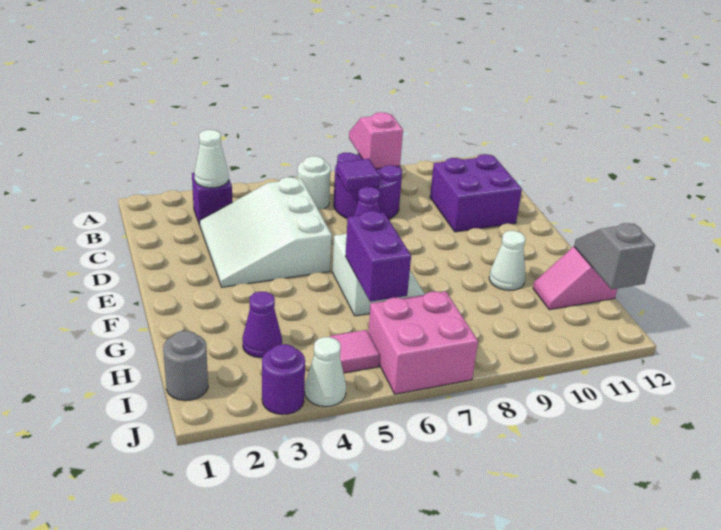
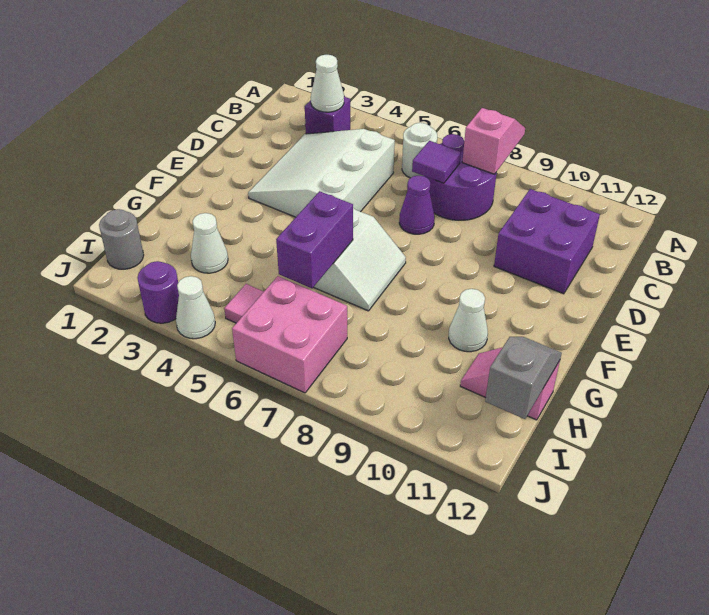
purple cone H3 level 1 -> white cone H3 level 1

